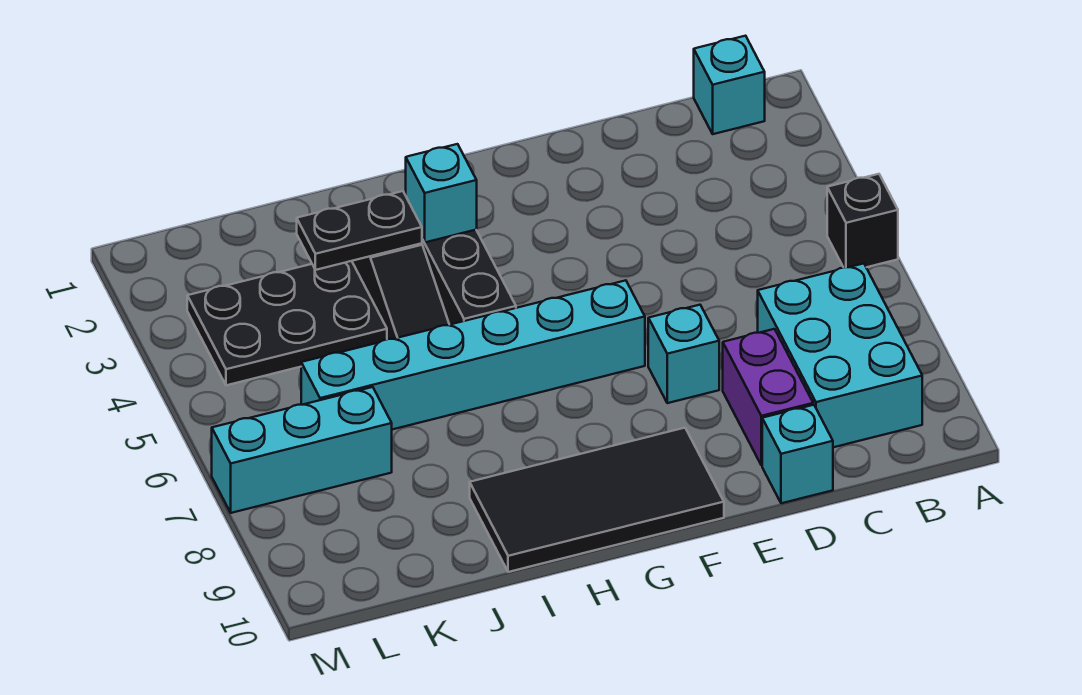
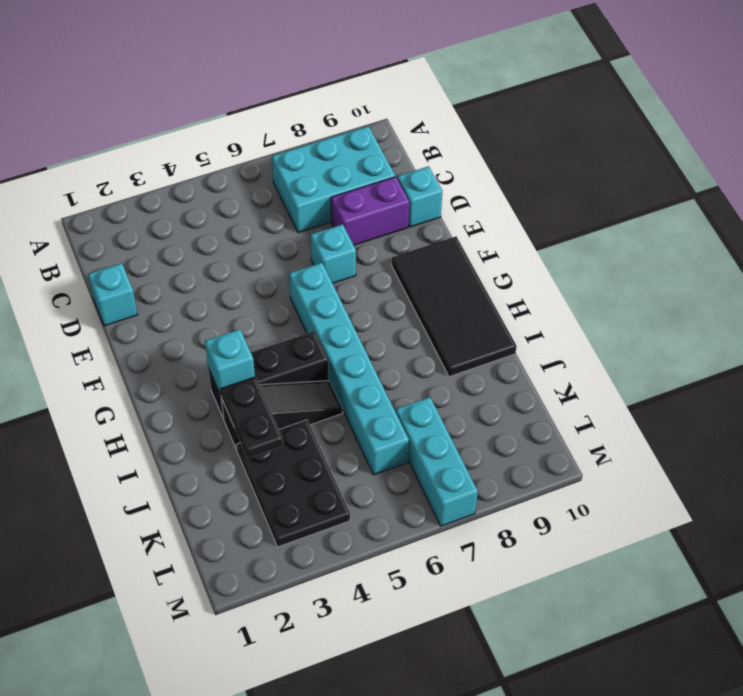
black brick A5 level 1 -> none
cyan brick B1 level 1 -> cyan brick D1 level 1

